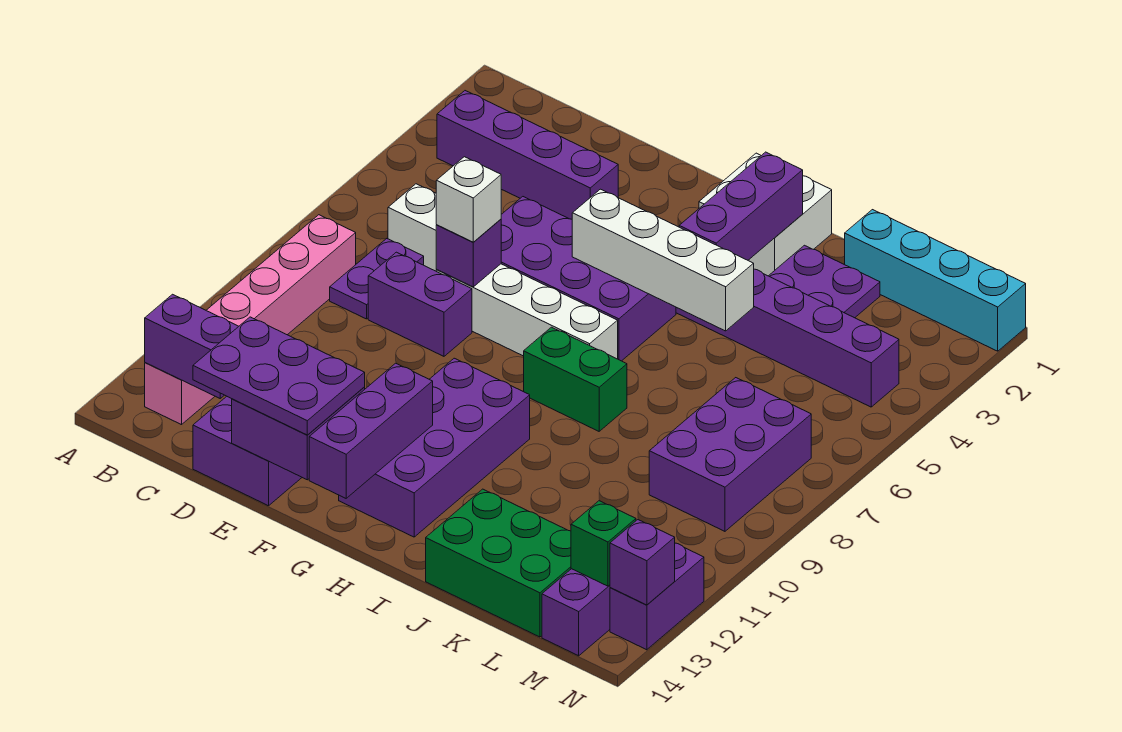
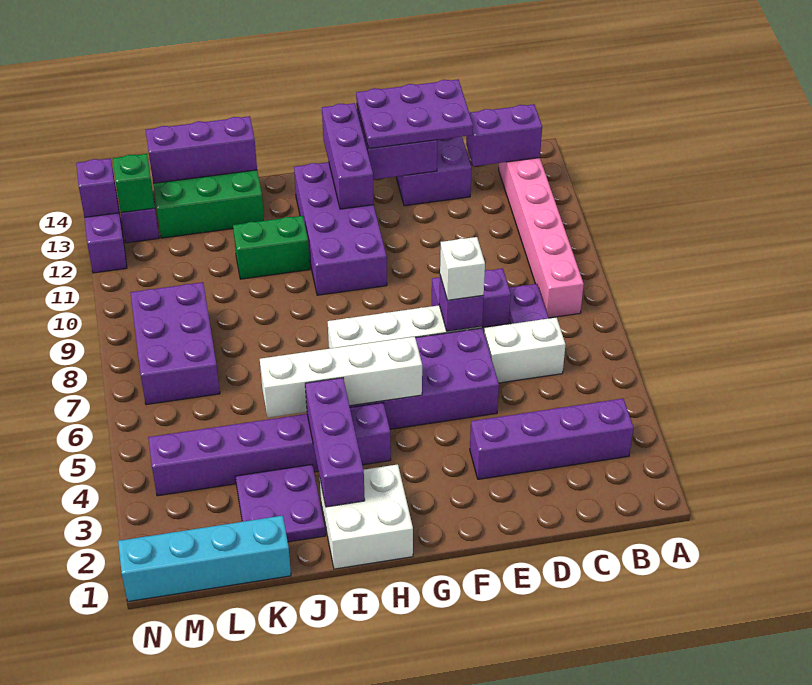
green brick H8:I8 level 1 -> green brick I11:J11 level 1
none -> purple brick J14:L14 level 2

